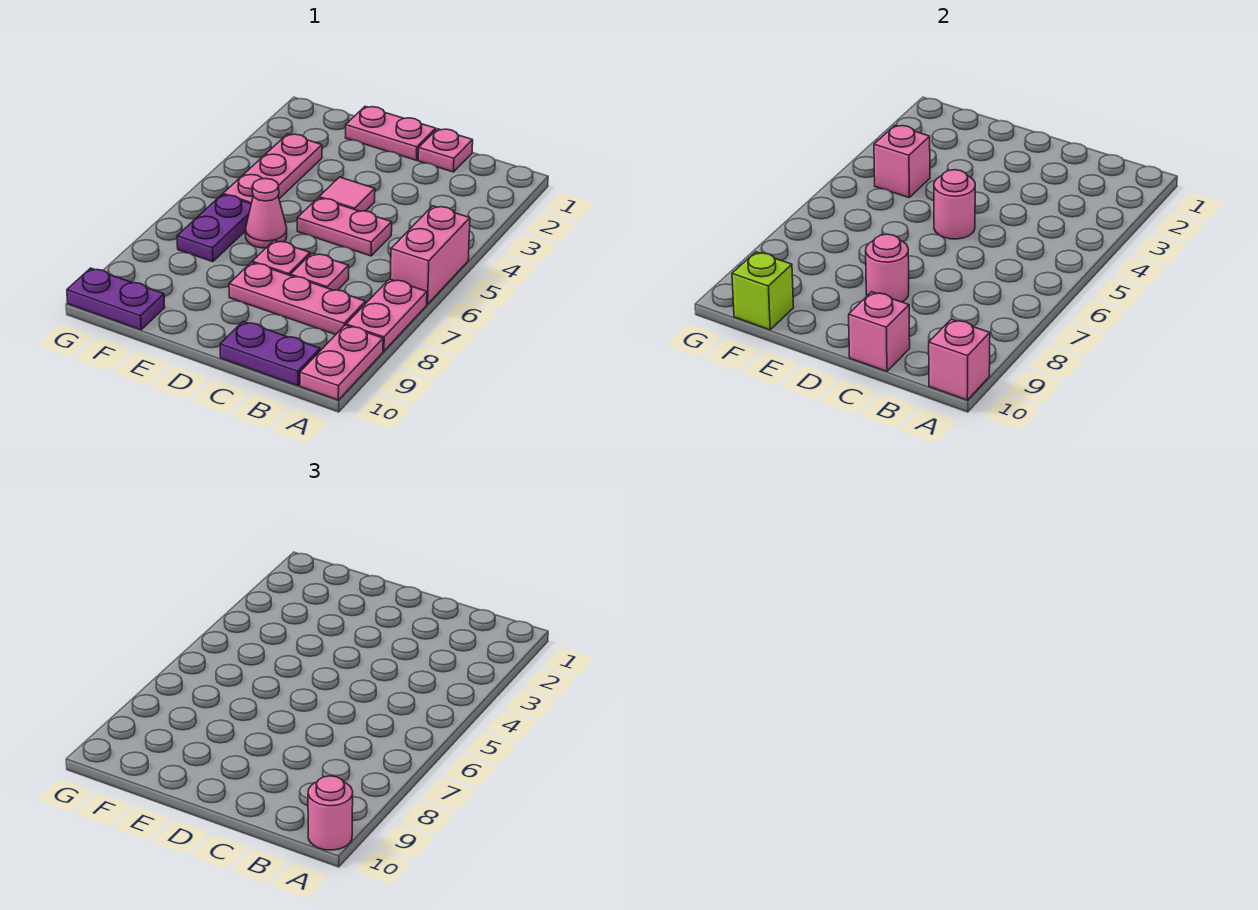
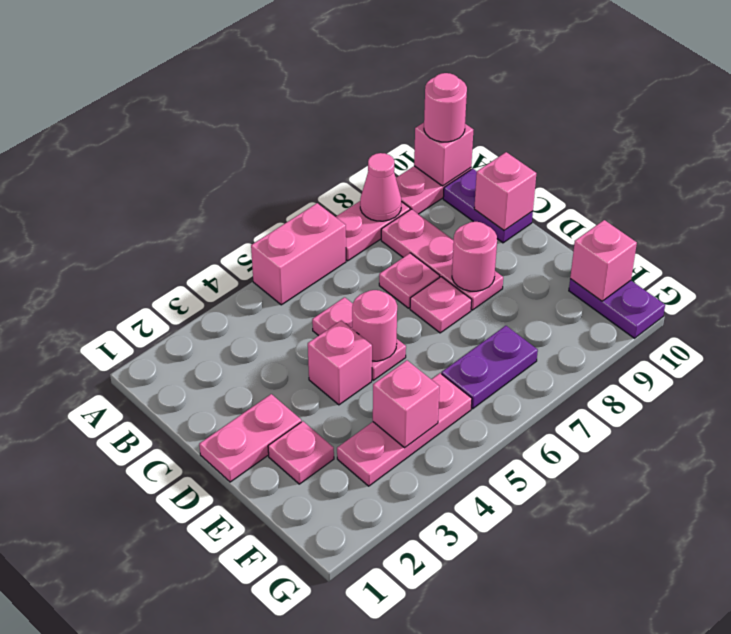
pink plate C1 level 1 -> pink plate E2 level 1
pink plate D1:E1 level 1 -> pink plate D1:D2 level 1
pink tile D4 level 1 -> pink brick D4 level 1
pink cone E6 level 1 -> pink cone A8 level 2
lime brick F10 level 2 -> pink brick F10 level 2

